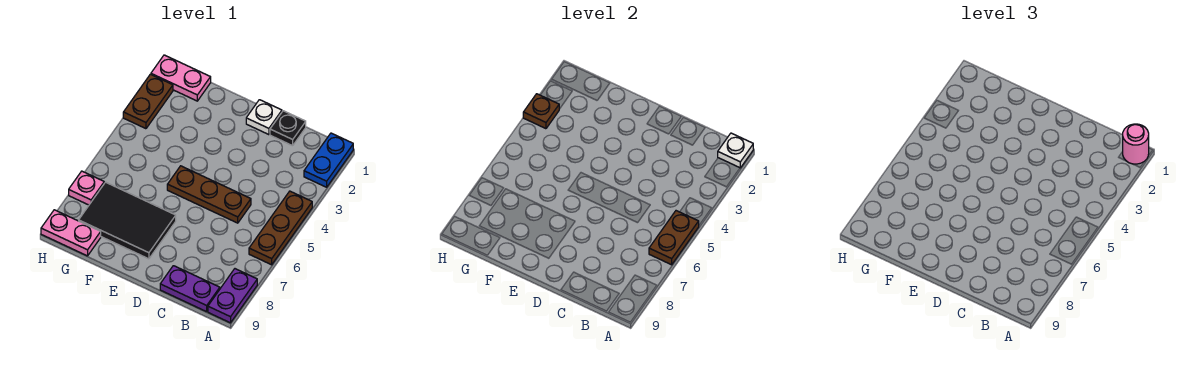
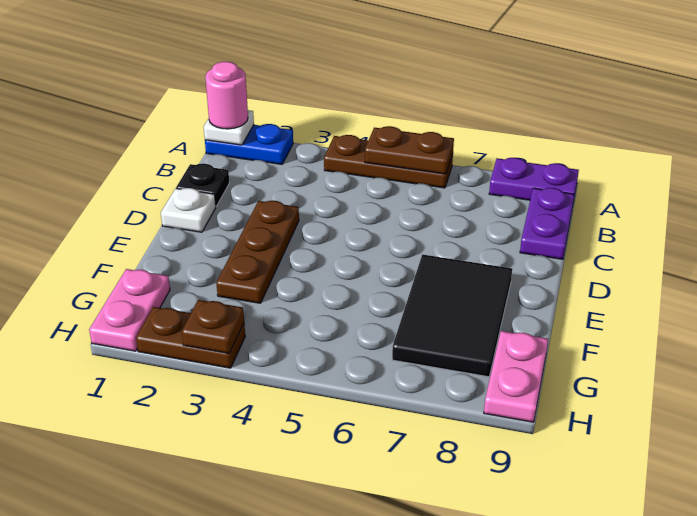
brown plate C5:E5 level 1 -> brown plate D3:F3 level 1
pink plate H7 level 1 -> none

